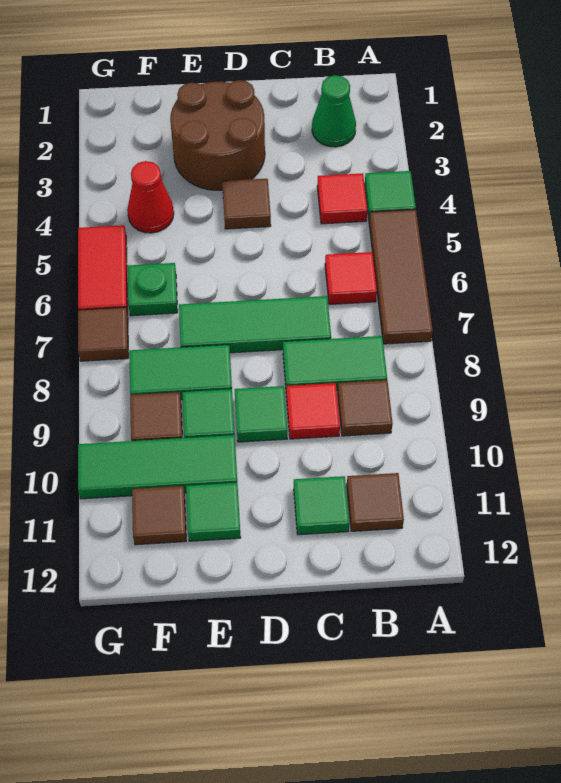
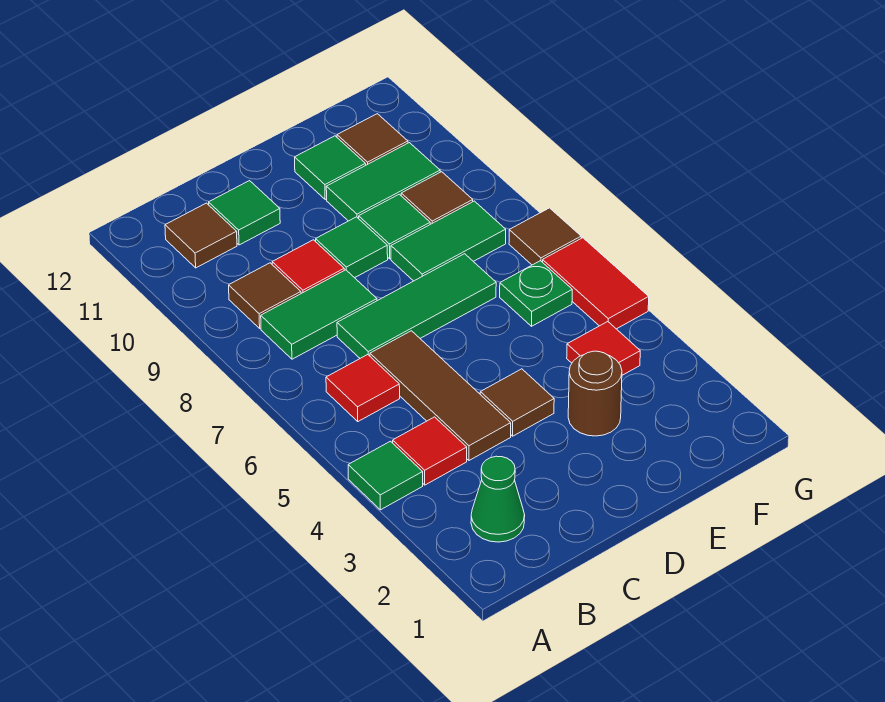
brown tile A5:A7 level 1 -> brown tile C4:C6 level 1
brown round brick D2:E3 level 1 -> brown round brick E3 level 1
green tile E10:G10 level 1 -> green tile E10:F10 level 1
red cone F4 level 1 -> red tile F4 level 1

